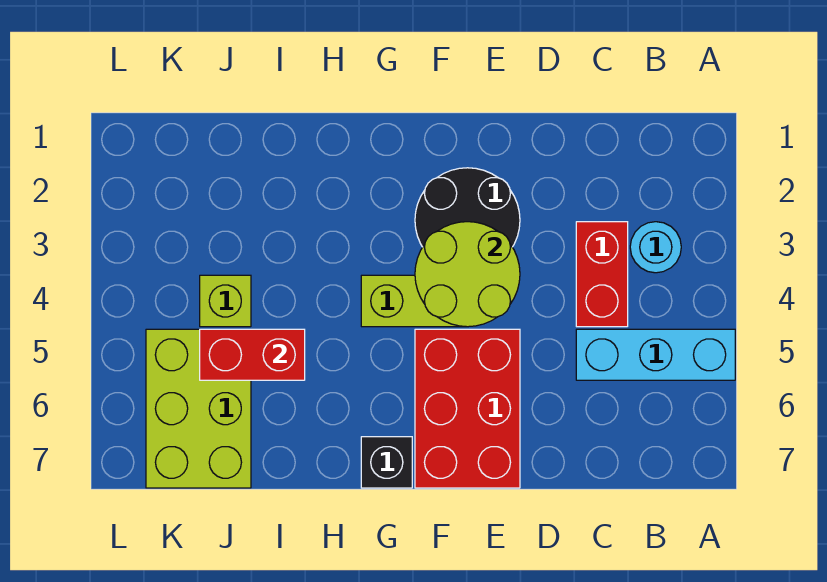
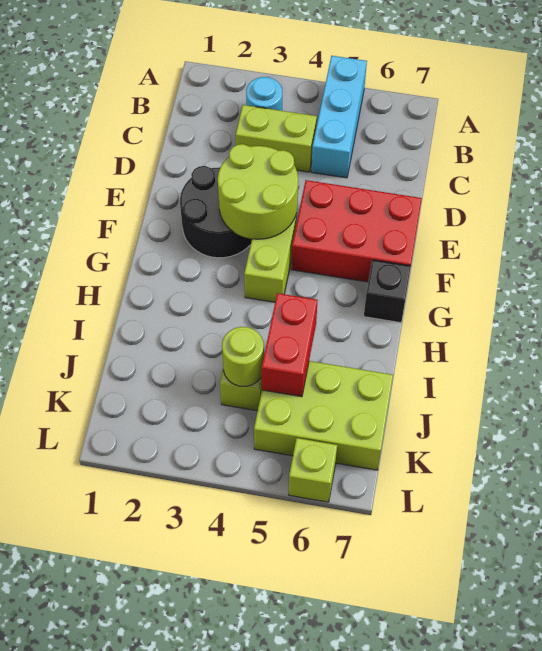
red brick C3:C4 level 1 -> lime brick C3:C4 level 1
none -> lime round brick J4 level 2
none -> lime brick L6 level 1

